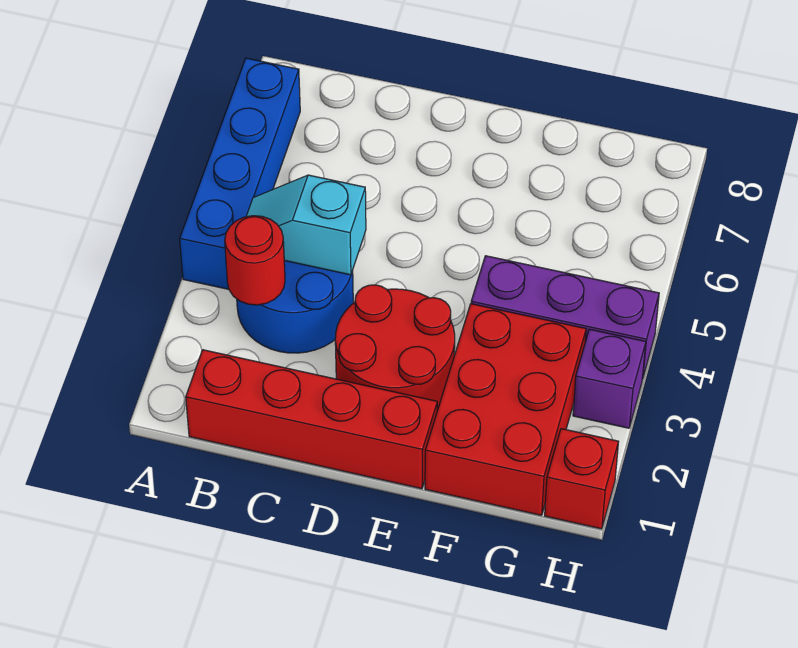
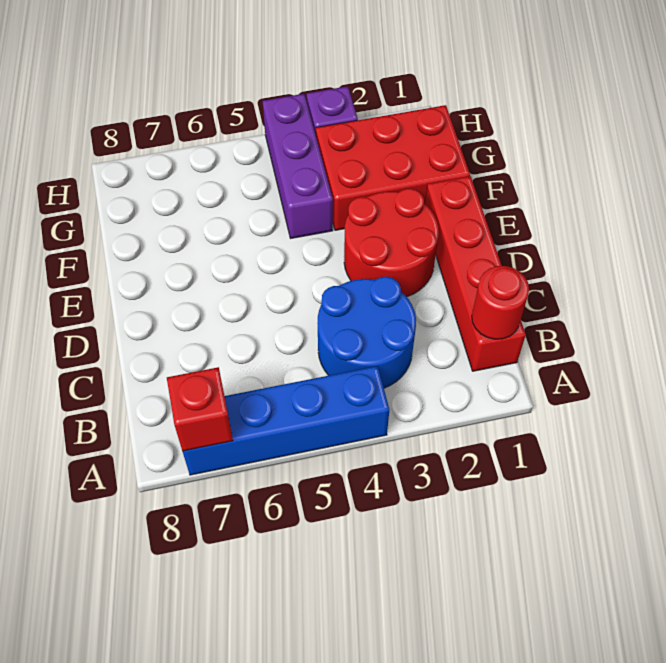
red round brick B3 level 2 -> red round brick B1 level 2
cyan slope B4:C4 level 2 top C -> none
red brick H1 level 1 -> red brick A7 level 2

